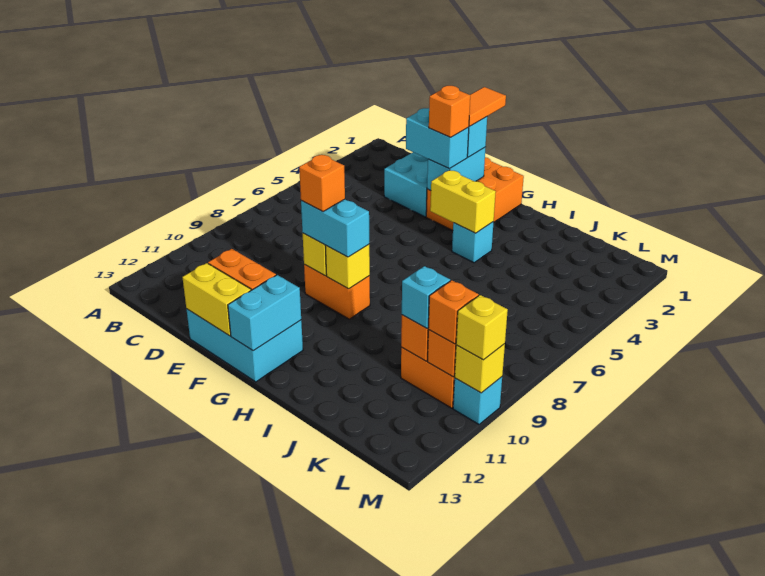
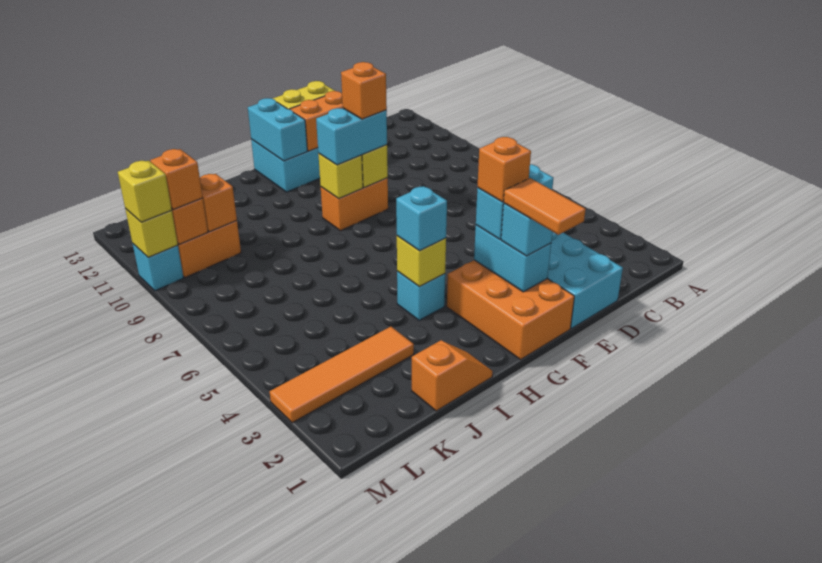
yellow brick G4:H4 level 2 -> yellow brick H4 level 2
none -> orange slope I1:J1 level 1 top J
none -> orange tile J3:M3 level 1
cyan brick K10 level 3 -> cyan brick H4 level 3

